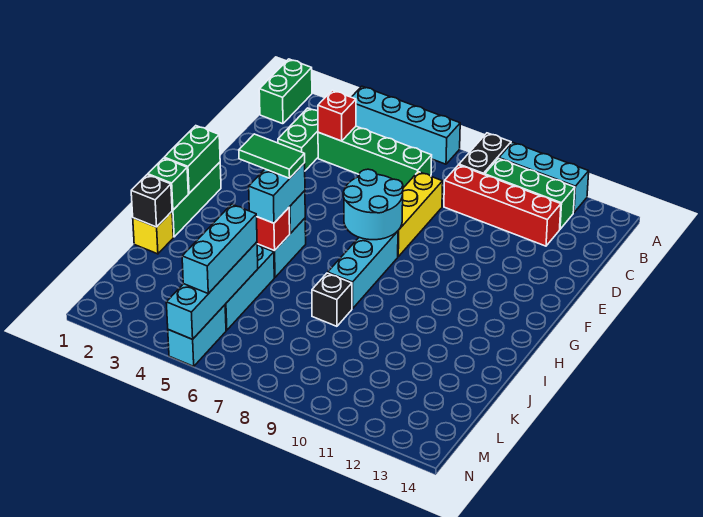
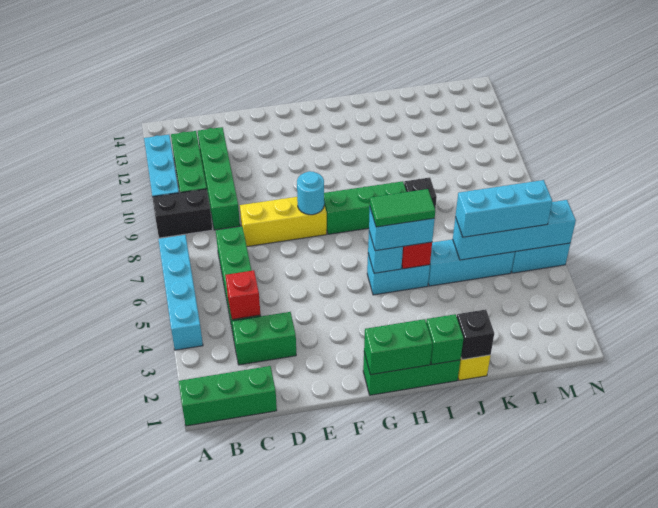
green brick A1:B1 level 1 -> green brick A1:C1 level 1
red brick C9:C12 level 1 -> green brick C9:C12 level 1
cyan round brick F7:G8 level 2 -> cyan round brick F8 level 2
cyan brick G8:I8 level 1 -> green brick G8:I8 level 1
green tile H4:H5 level 4 -> green tile H5:I5 level 4

